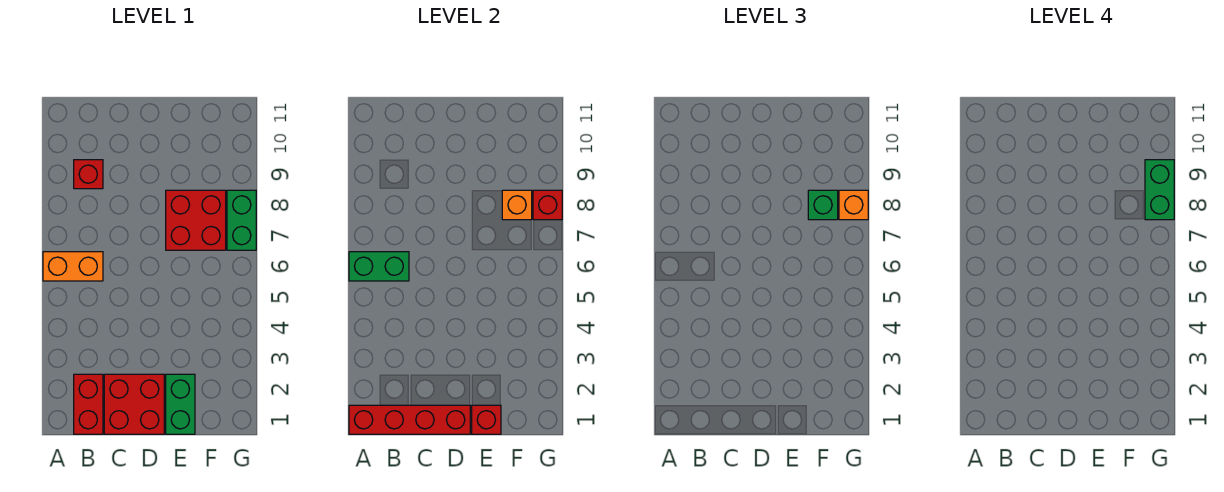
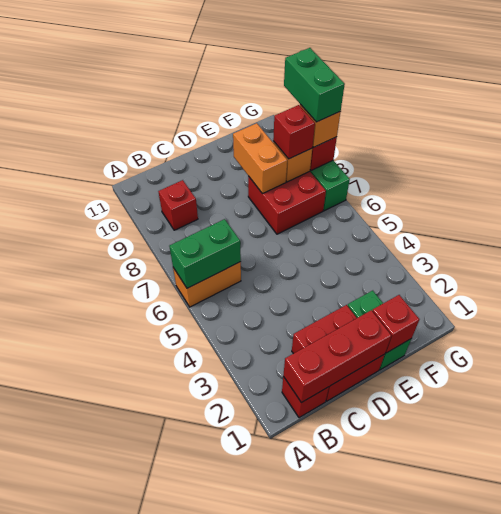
red brick A1:D1 level 2 -> red brick B1:D1 level 2
red brick B1:B2 level 1 -> red brick B1 level 1
none -> orange brick E8:E9 level 2
green brick F8 level 3 -> red brick F8 level 3

